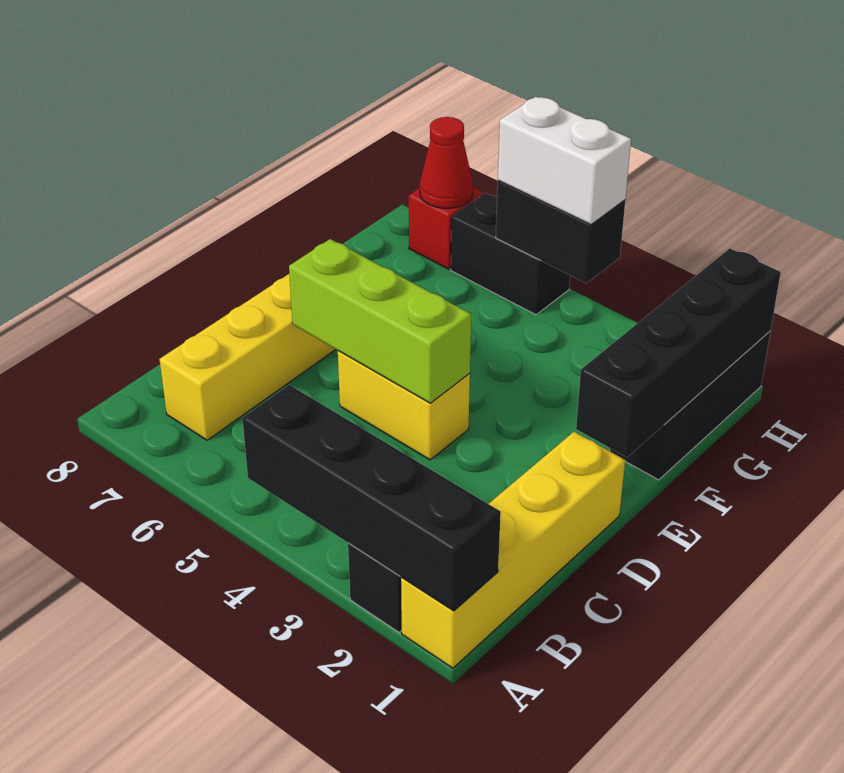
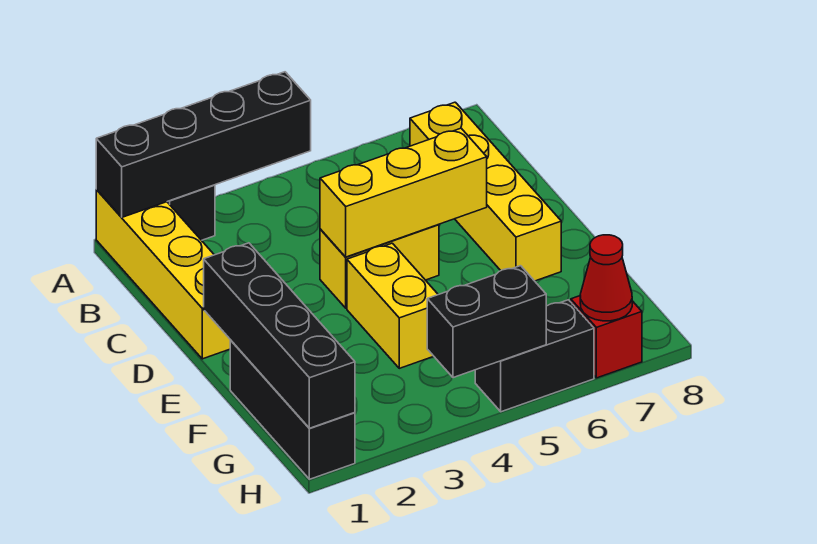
lime brick D4:D6 level 2 -> yellow brick D4:D6 level 2
none -> yellow brick E4:F4 level 1
white brick H4:H5 level 3 -> none

